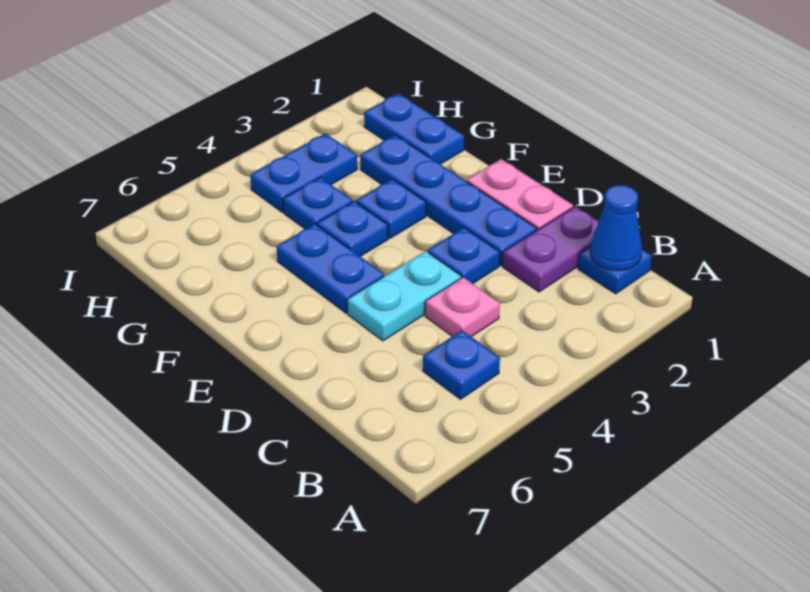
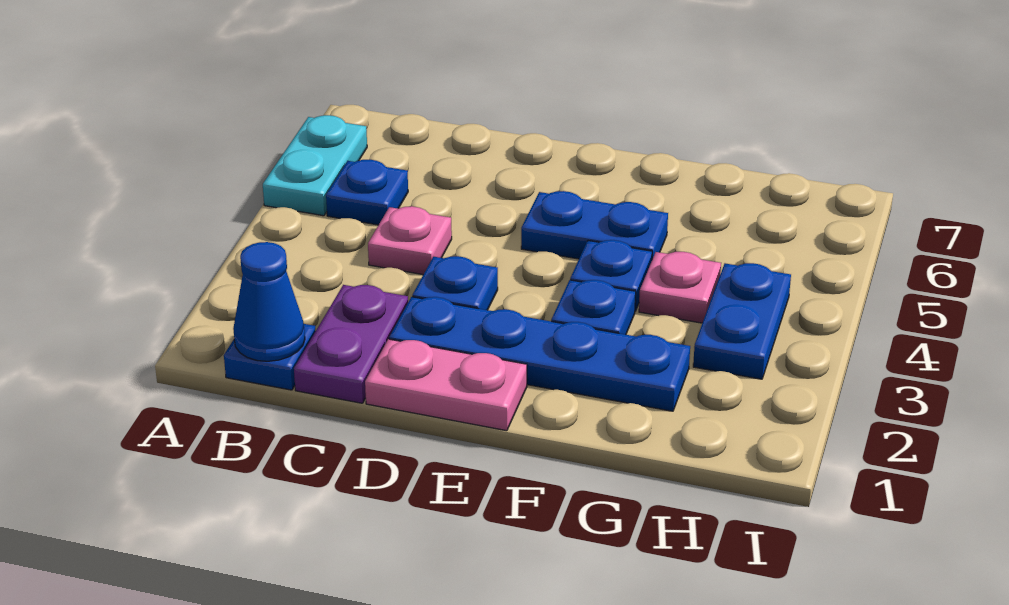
cyan plate D4:D5 level 1 -> cyan plate A5:A6 level 1
blue plate G1:H1 level 1 -> none
blue plate G4 level 1 -> pink plate G4 level 1

